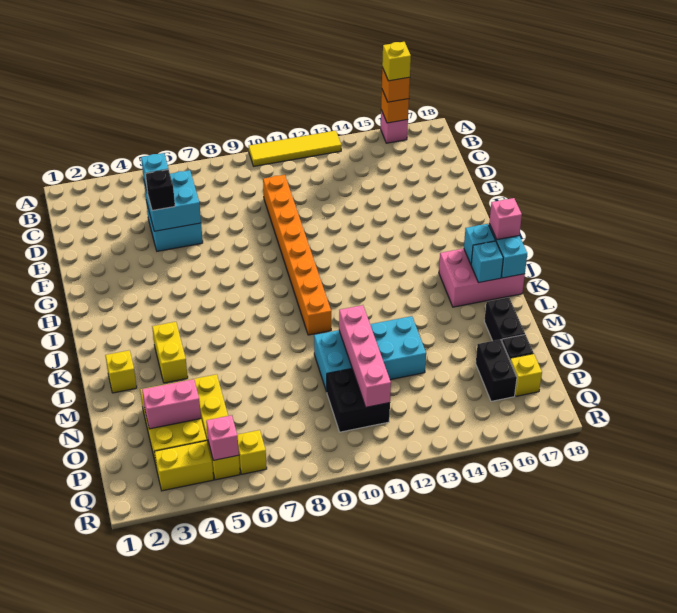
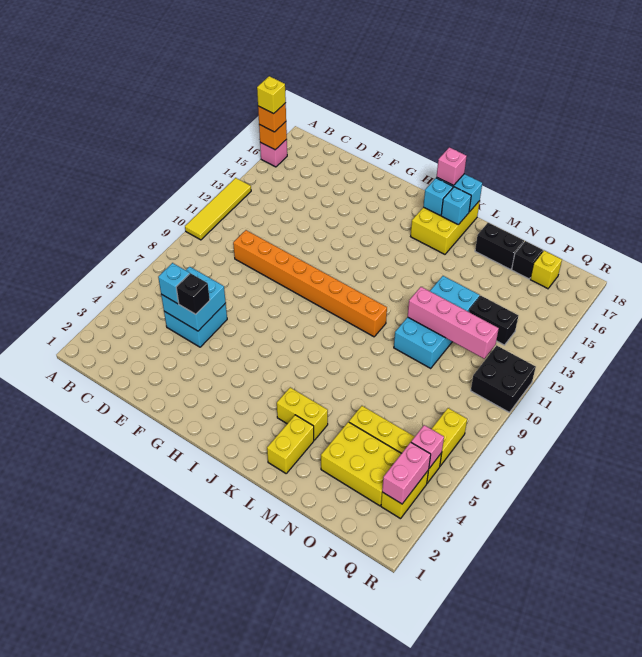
pink brick J16:K18 level 1 -> yellow brick J16:K18 level 1
yellow brick L2 level 1 -> yellow brick L2:L3 level 1
pink brick O3:O4 level 2 -> pink brick Q3:Q4 level 2
black brick O10:P11 level 1 -> black brick Q10:R11 level 1
black brick O16:P16 level 1 -> black brick O13:P13 level 1
yellow brick Q6 level 1 -> yellow brick Q6:Q7 level 1

